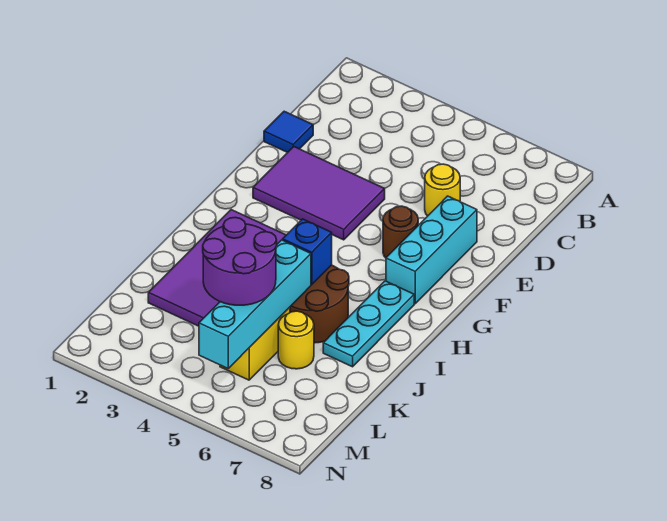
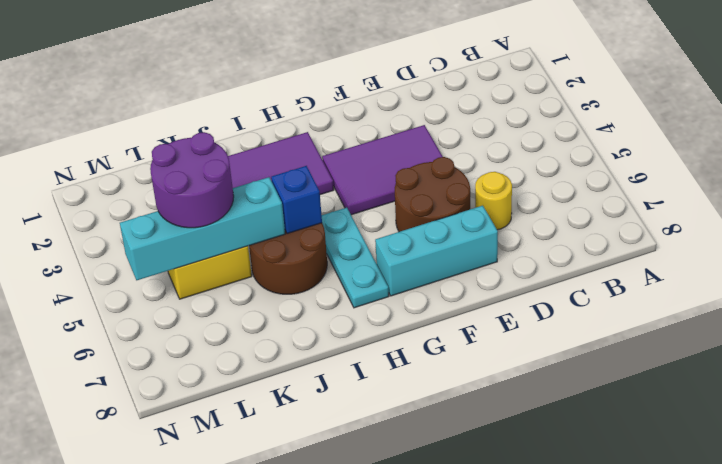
blue tile D1 level 1 -> none
purple tile E2:F4 level 1 -> purple tile E3:G4 level 1
brown round brick F6 level 1 -> brown round brick E5:F6 level 1
cyan plate H7:J7 level 1 -> cyan plate H5:H7 level 1
yellow round brick K6 level 1 -> none

